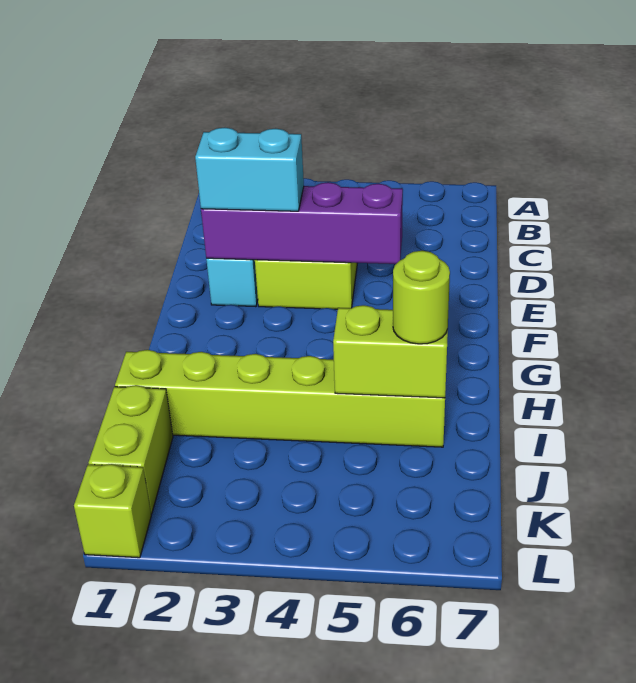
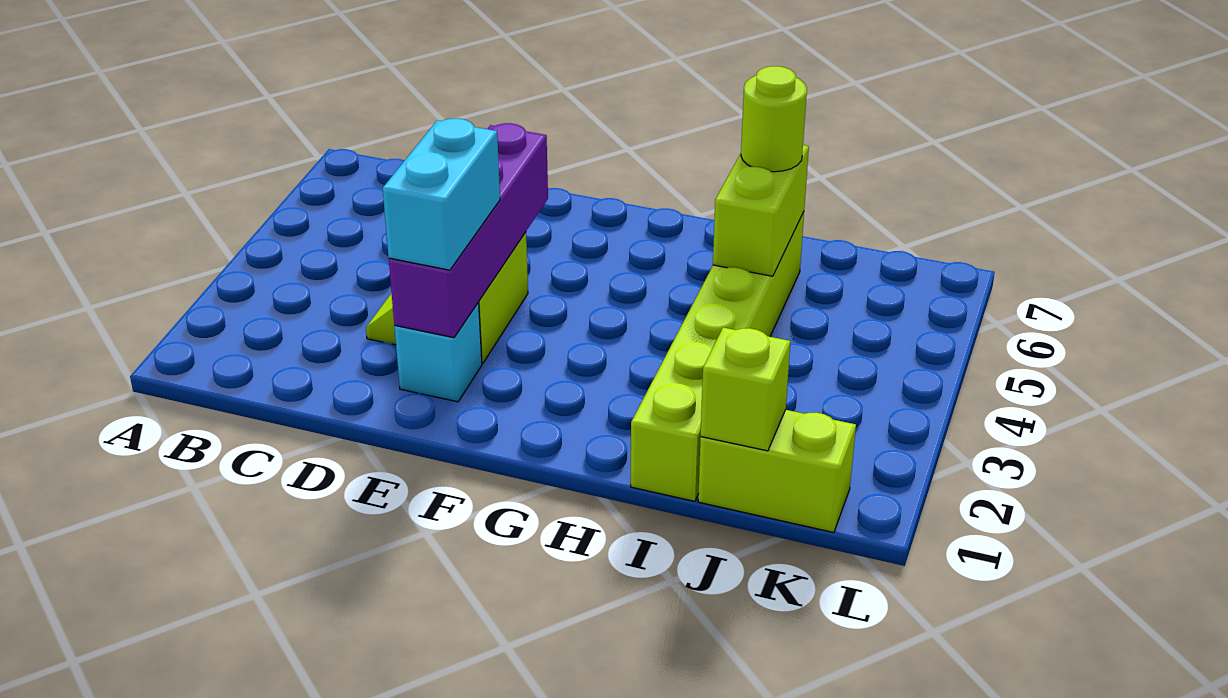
lime brick L1 level 1 -> lime brick J1 level 2

